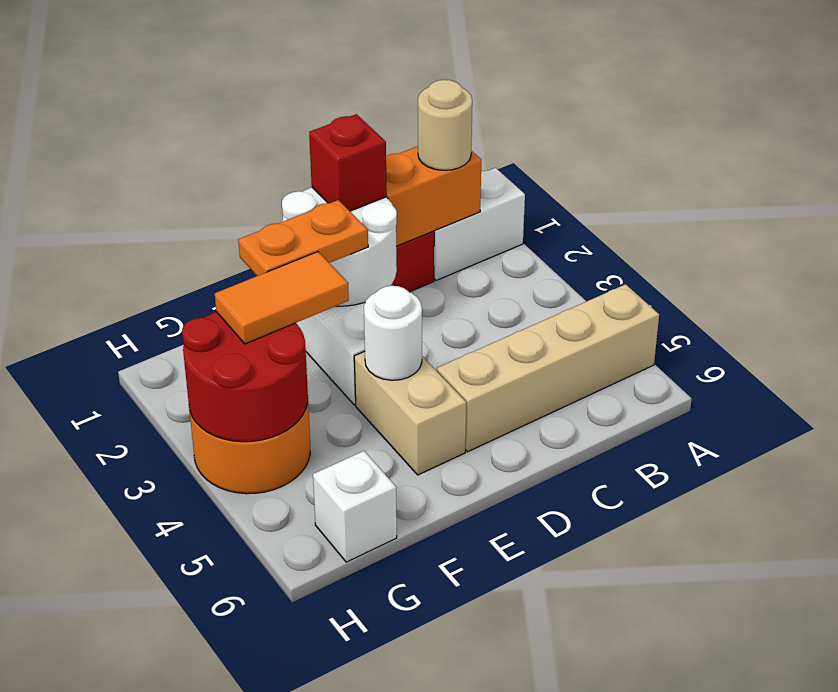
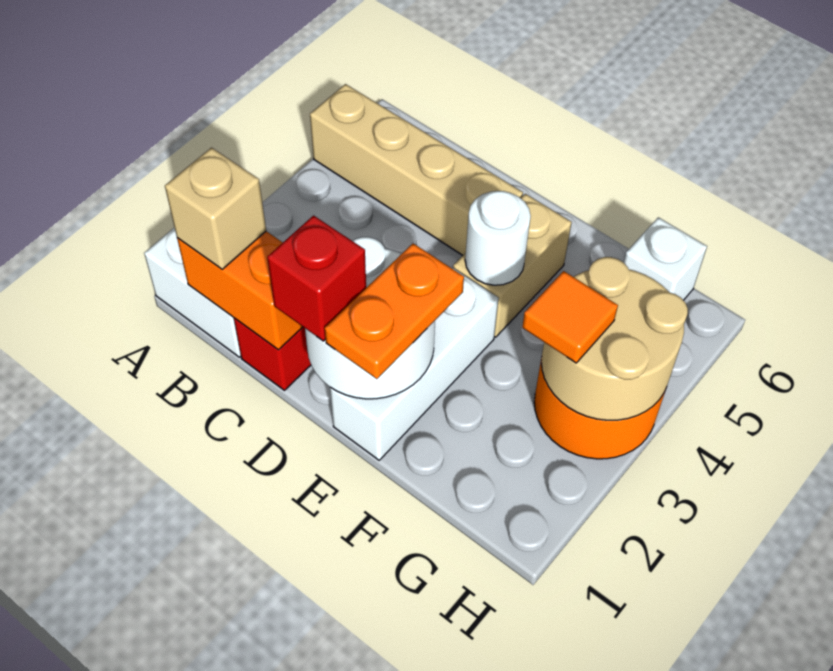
tan round brick B1 level 3 -> tan brick B1 level 3
orange plate E2:F2 level 3 -> orange plate E1:E2 level 3
orange tile F3:G3 level 3 -> orange tile G3 level 3
red round brick G3:H4 level 2 -> tan round brick G3:H4 level 2

